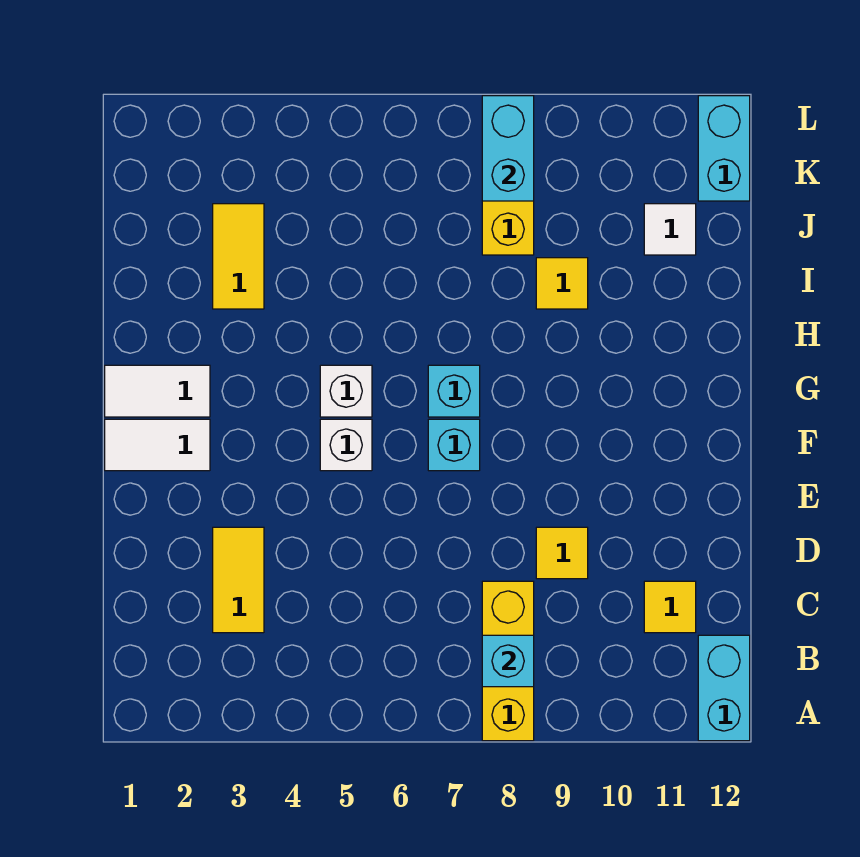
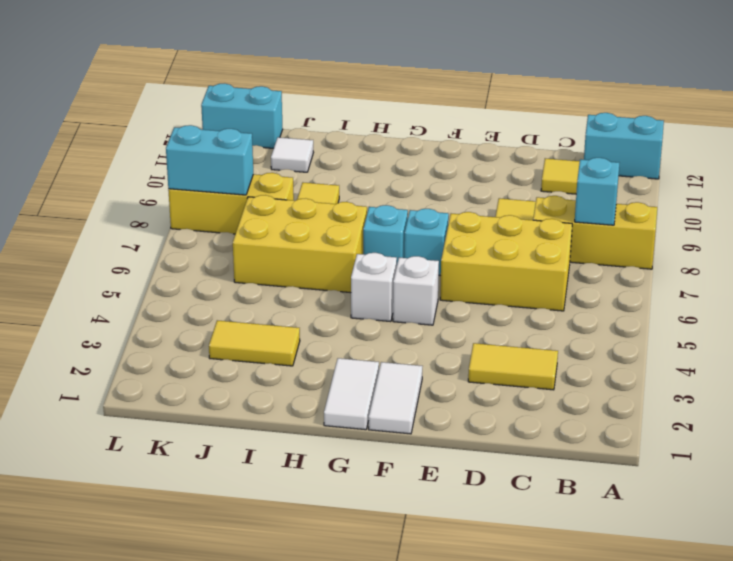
none -> yellow brick C6:E7 level 1
none -> yellow brick H6:J7 level 1

